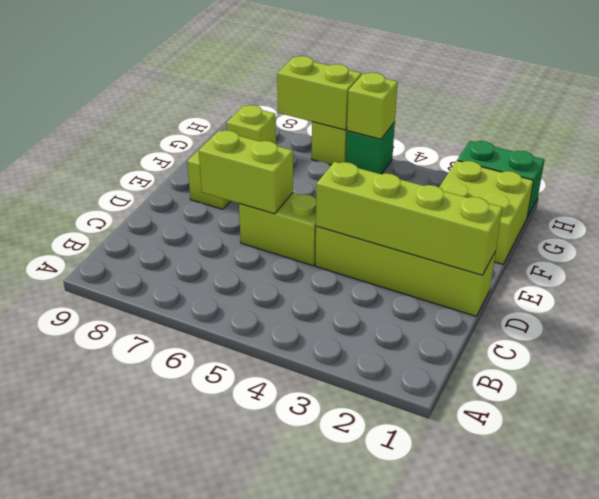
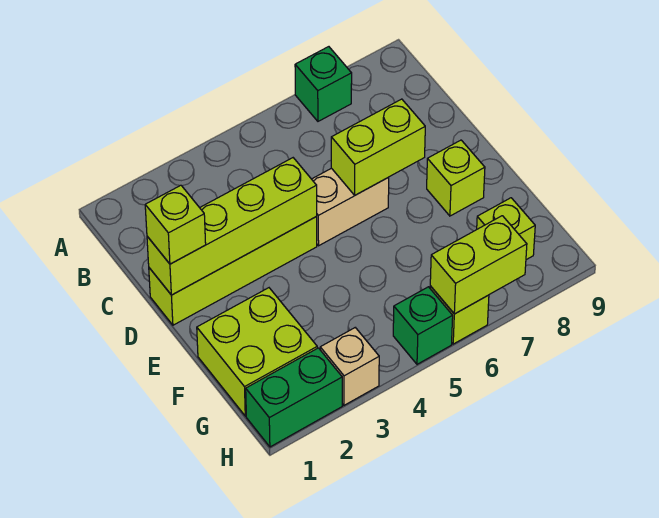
none -> green brick A7 level 1
lime brick D5:D6 level 1 -> tan brick D5:D6 level 1
none -> tan brick H3 level 1
lime brick H5 level 2 -> lime brick D1 level 3

